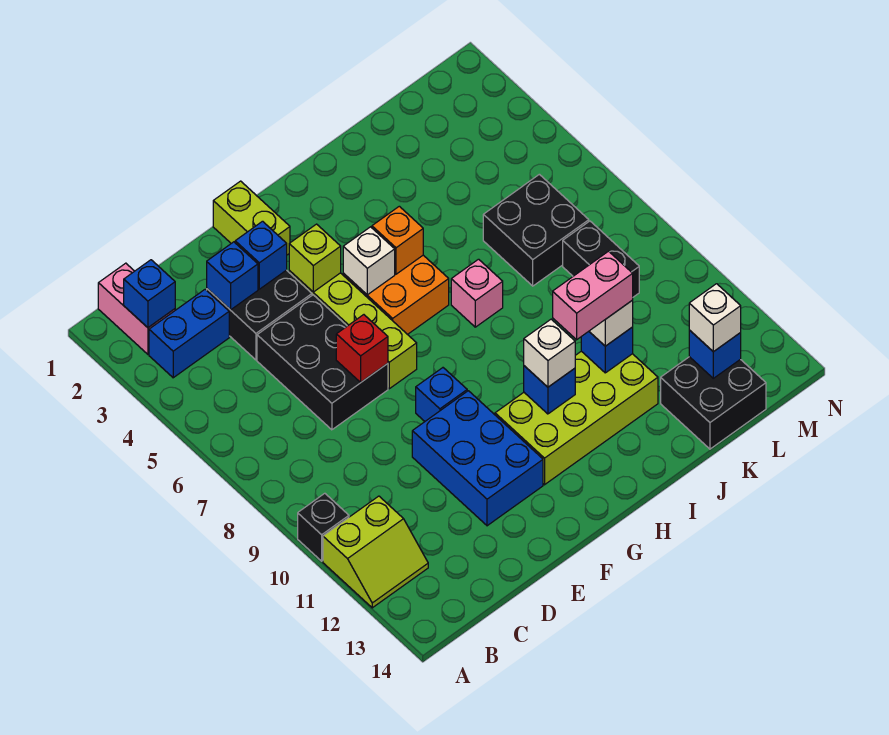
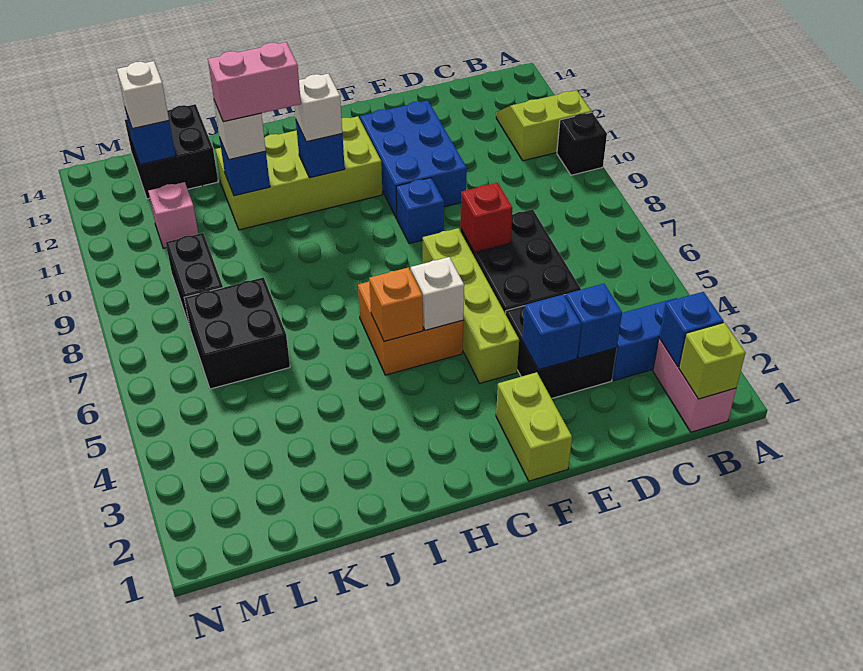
lime brick F4 level 2 -> lime brick B1 level 2
pink brick I7 level 1 -> pink brick L11 level 1

